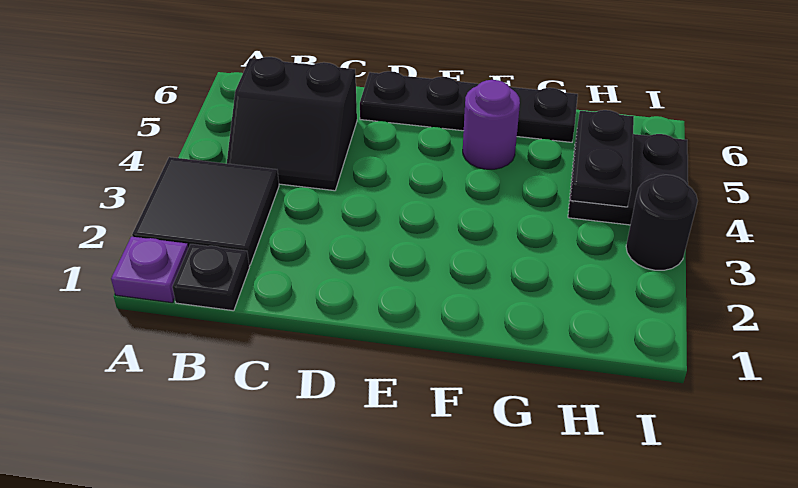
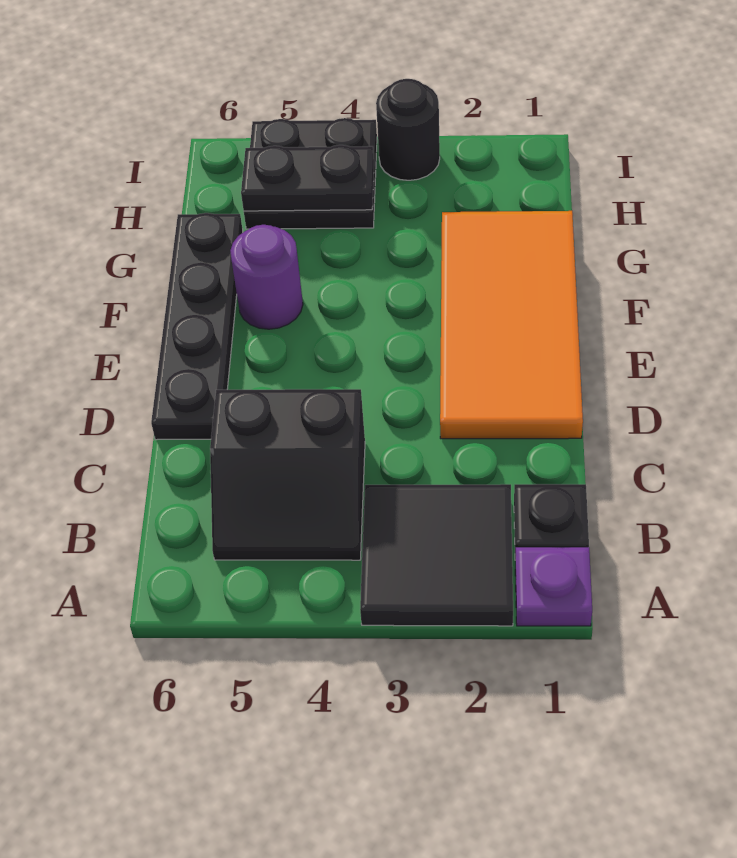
black slope B4:C5 level 1 top 5 -> black slope B4:C5 level 1 top C
none -> orange tile D1:G2 level 1

